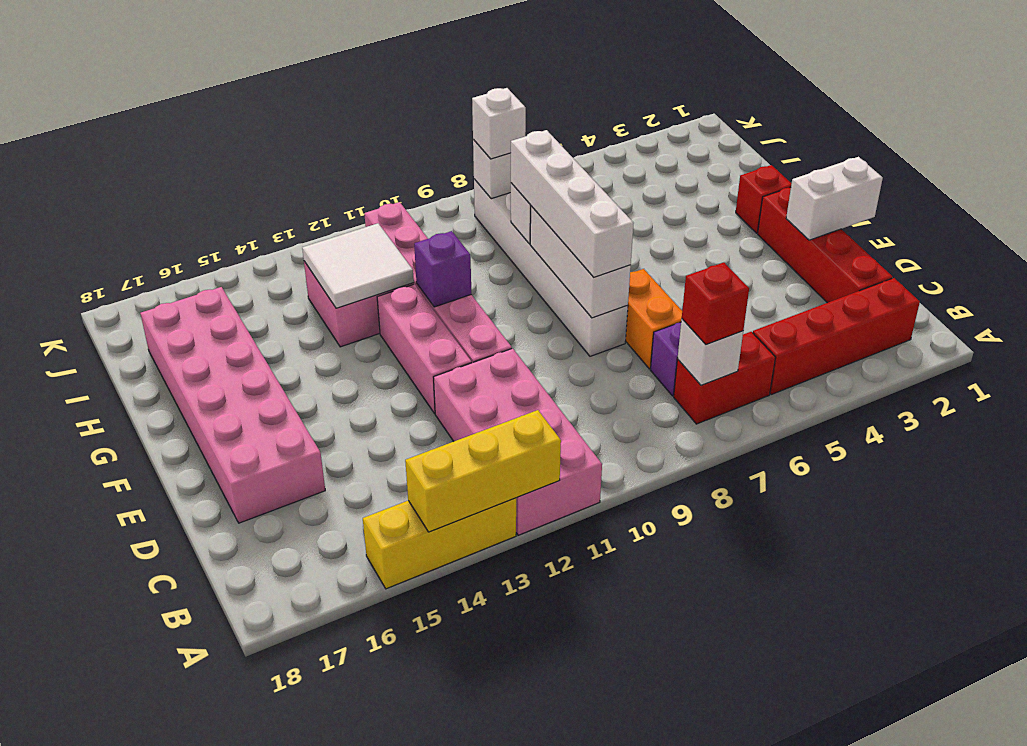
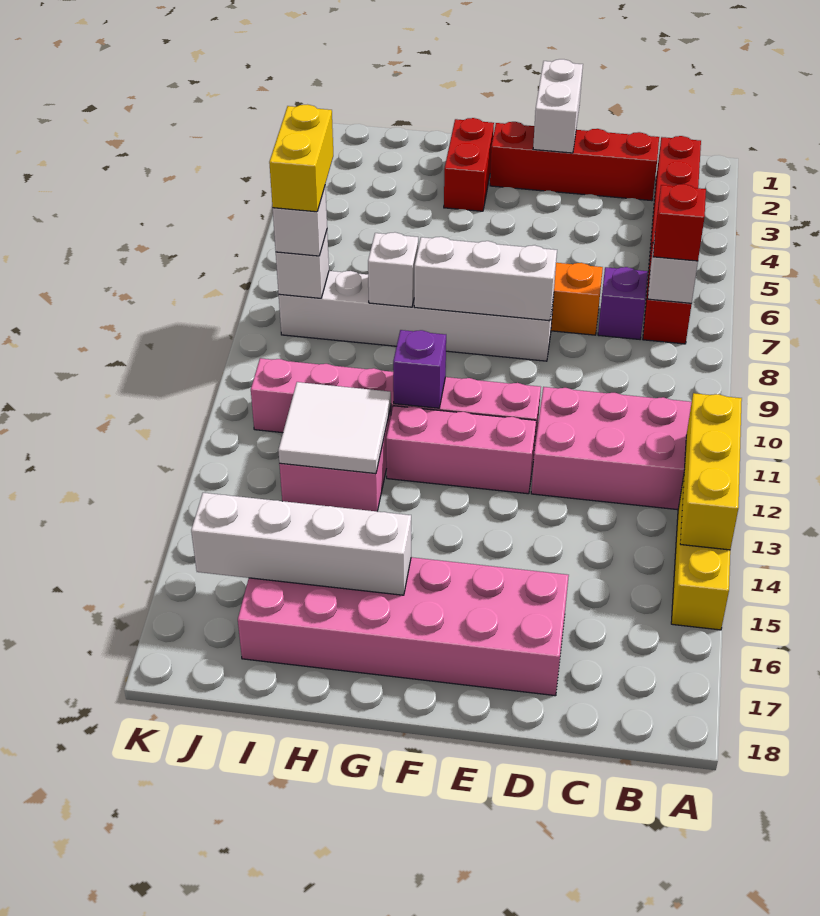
white brick E8:H8 level 3 -> white brick G16:J16 level 2
red brick G2 level 1 -> red brick G2:G3 level 1
none -> yellow brick J7:J8 level 4

